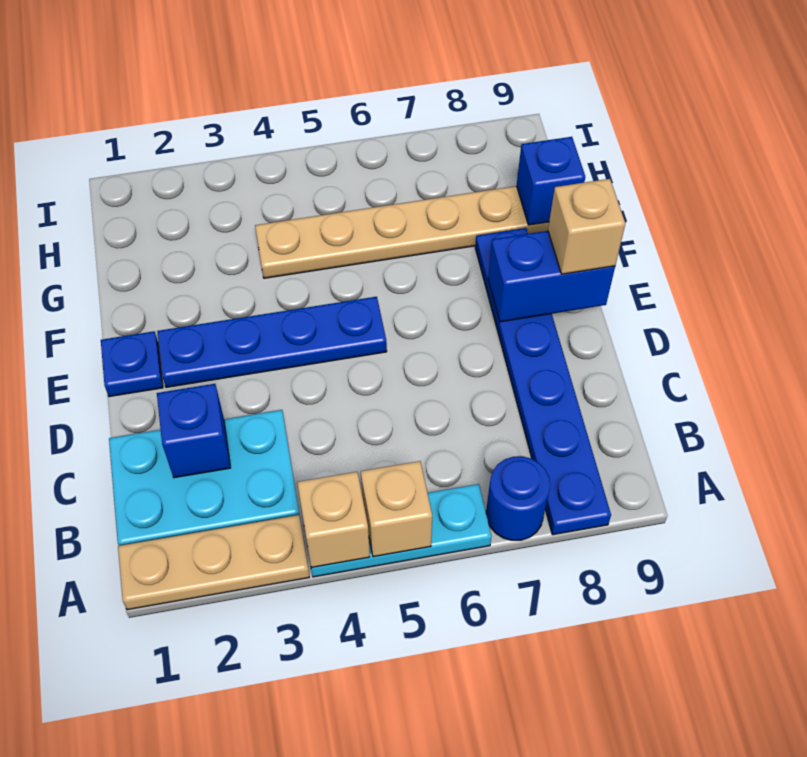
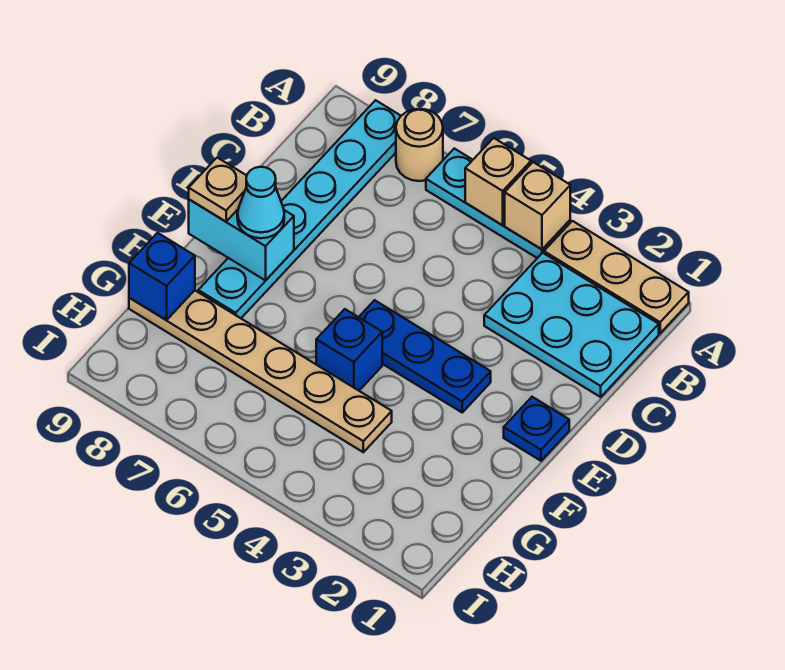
blue round brick A7 level 1 -> tan round brick A7 level 1
blue plate A8:F8 level 1 -> cyan plate A8:F8 level 1
blue brick C2 level 2 -> blue brick F5 level 1
blue plate E2:E5 level 1 -> blue plate E3:E5 level 1
blue brick E8:E9 level 2 -> cyan brick E8:E9 level 2
none -> cyan cone E8 level 3
tan brick E9 level 3 -> tan plate E9 level 3

